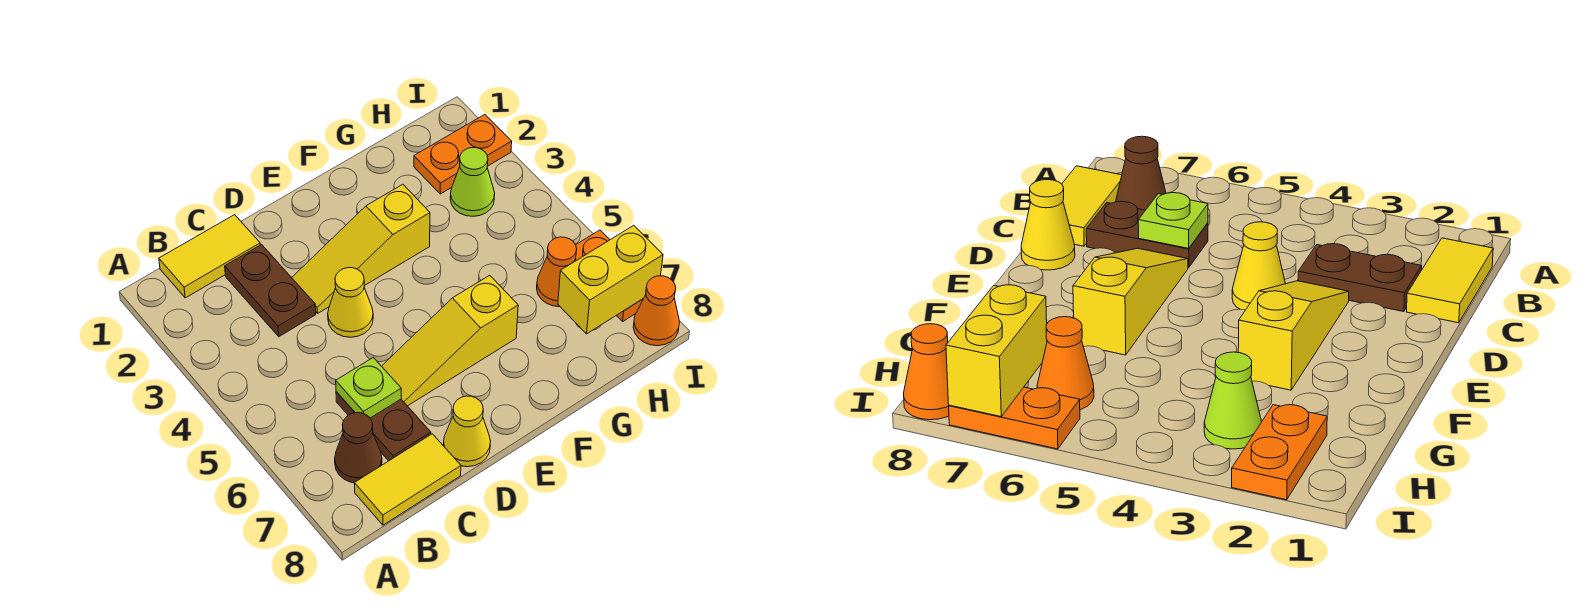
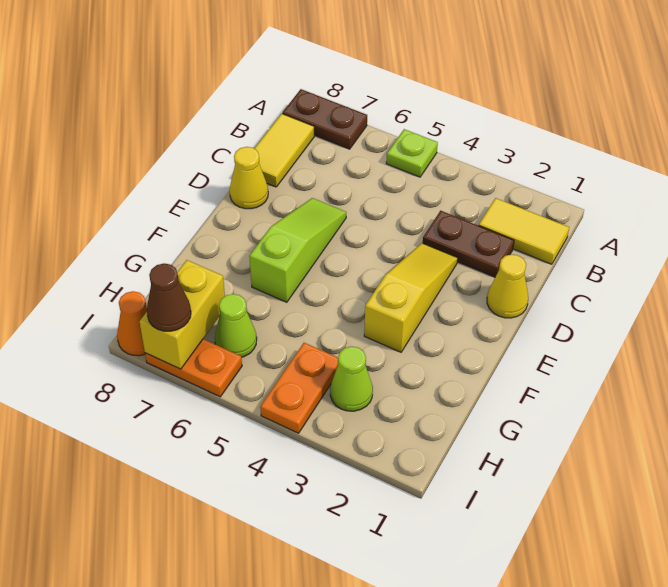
yellow tile B1:C1 level 1 -> yellow tile B1:B2 level 1
brown cone B7 level 1 -> brown cone I7 level 3
brown plate C6:C7 level 1 -> brown plate A7:A8 level 1
lime plate C6 level 2 -> lime plate A5 level 1
yellow cone D4 level 1 -> yellow cone D1 level 1
yellow slope D6:F6 level 1 top F -> lime slope D6:F6 level 1 top F
orange plate H2:I2 level 1 -> orange plate H4:I4 level 1
orange cone H6 level 1 -> lime cone H6 level 1

